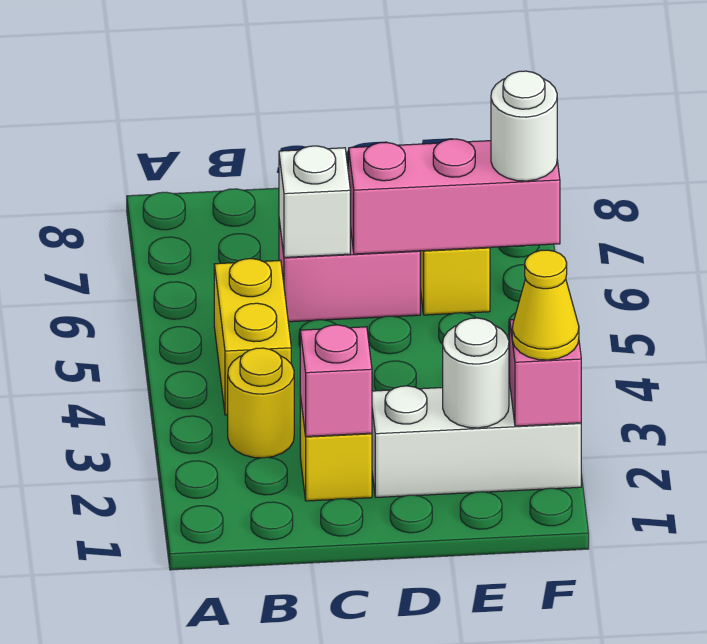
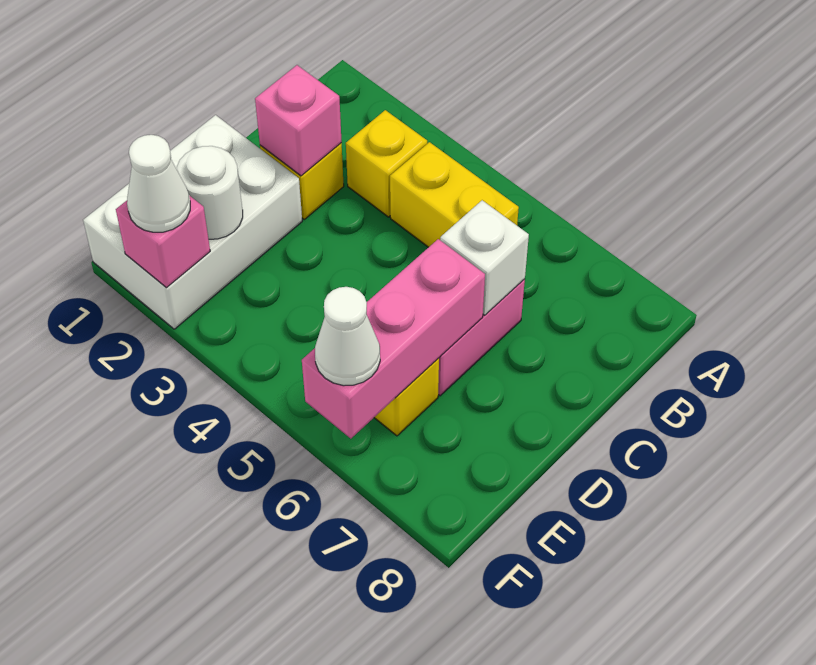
yellow round brick B3 level 1 -> yellow brick B3 level 1
white brick D2:F2 level 1 -> white brick D1:F2 level 1
yellow cone F2 level 3 -> white cone F2 level 3
white round brick F6 level 3 -> white cone F6 level 3

